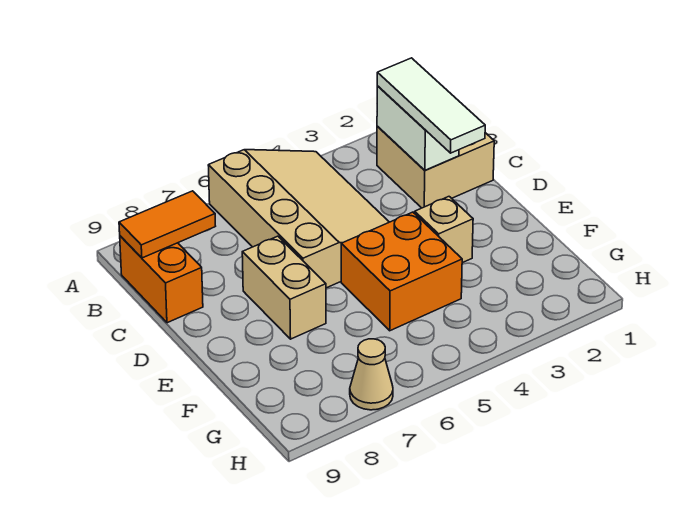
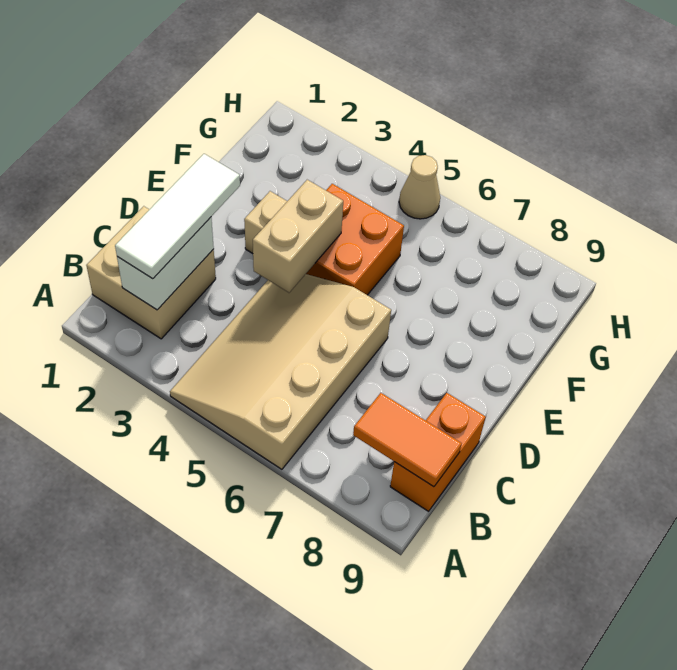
tan brick D7:E7 level 1 -> tan brick D4:E4 level 2
tan cone H7 level 1 -> tan cone H5 level 1

